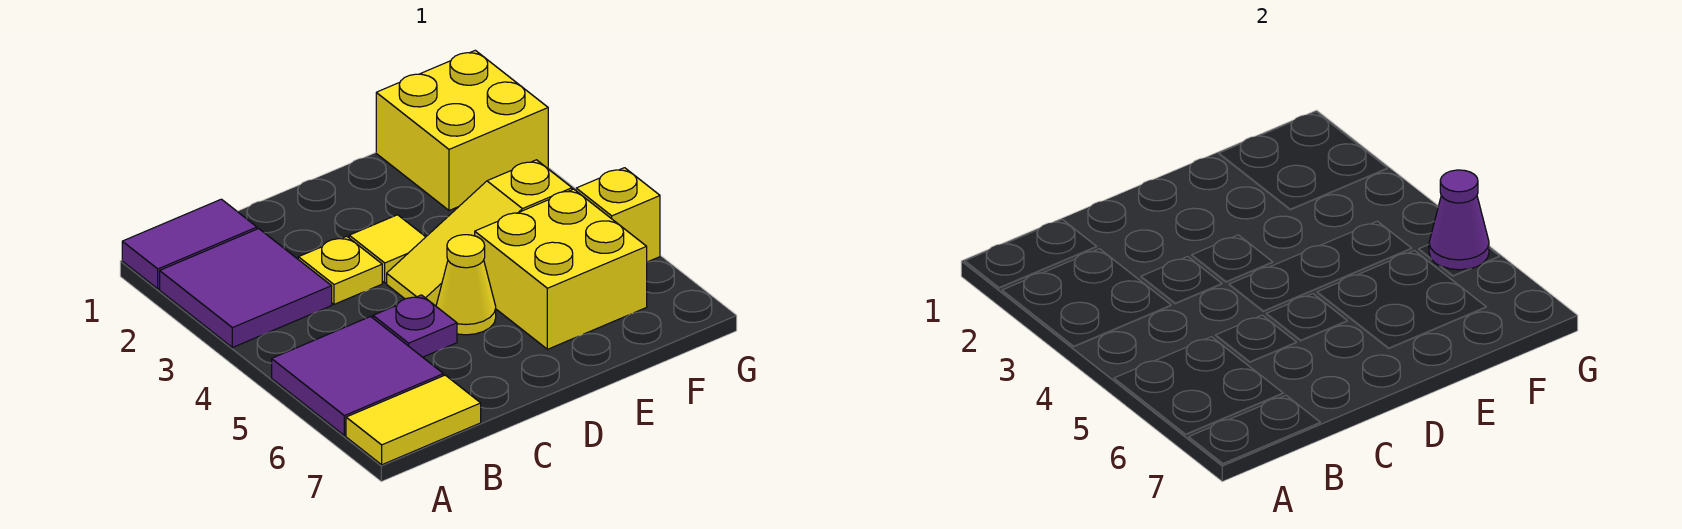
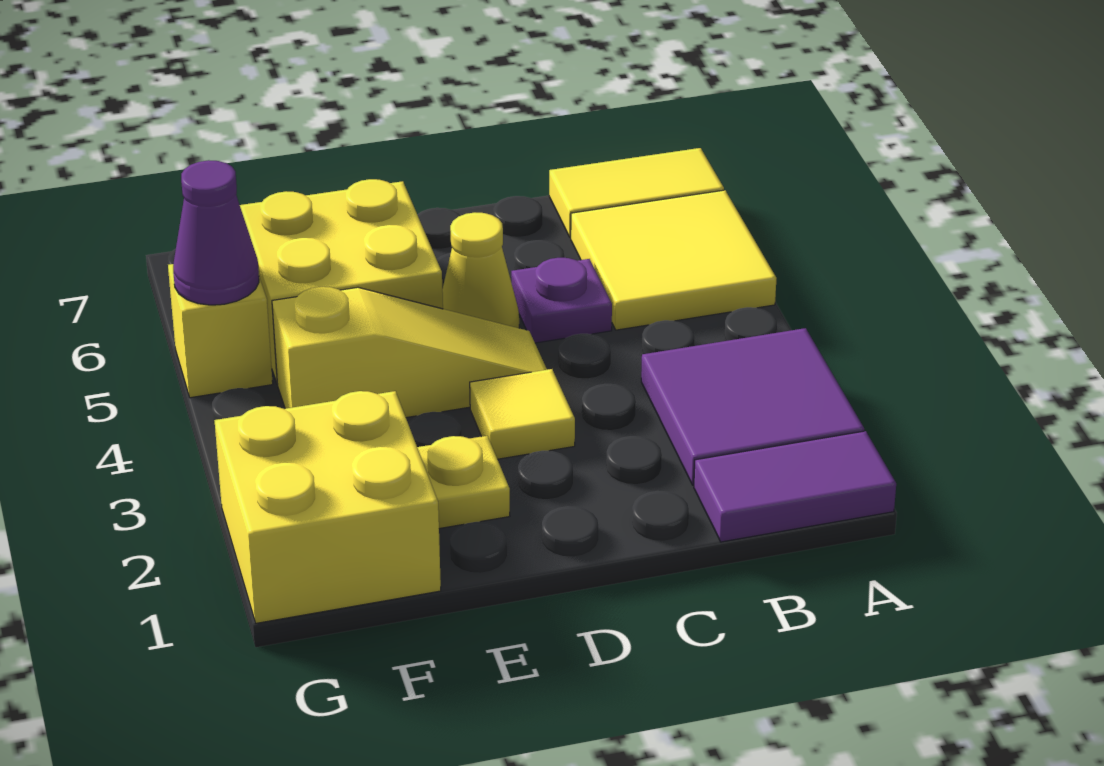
purple tile A5:B6 level 1 -> yellow tile A5:B6 level 1
yellow plate C3 level 1 -> yellow plate E2 level 1

